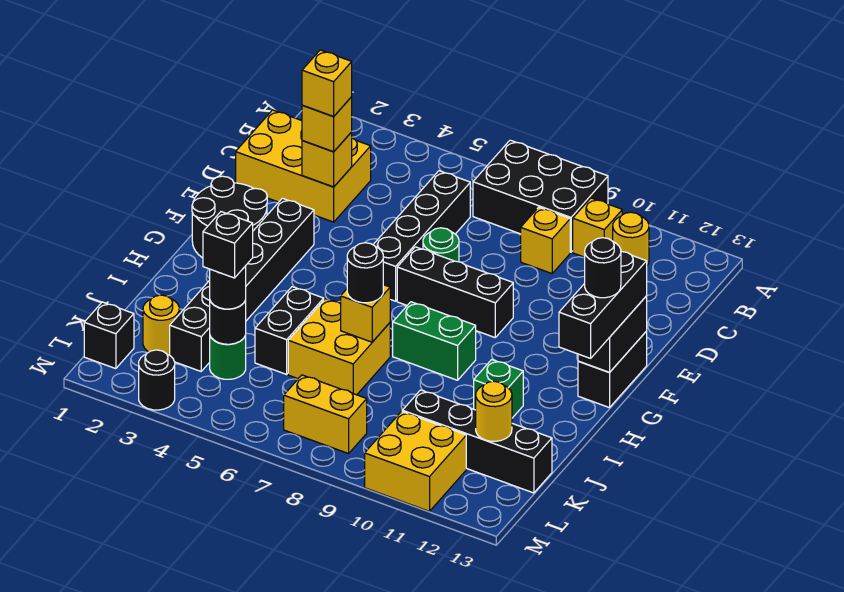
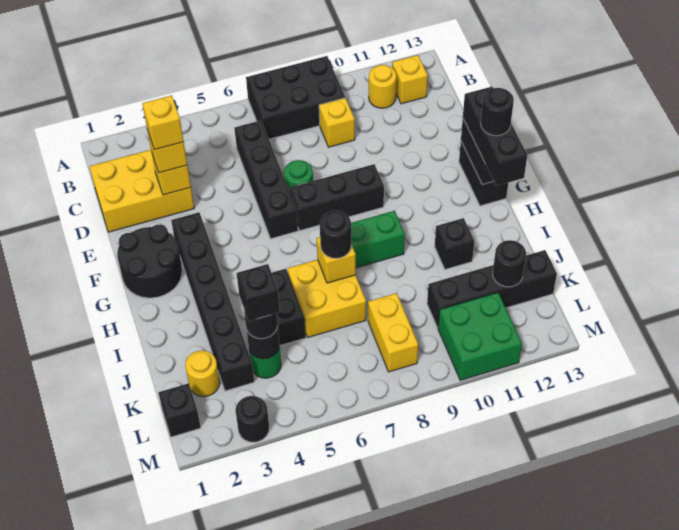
yellow brick B10 level 1 -> yellow brick B12 level 1
green brick I11 level 1 -> black brick I11 level 1
yellow round brick K12 level 2 -> black round brick K12 level 2
yellow brick L7:L8 level 1 -> yellow brick K8:L8 level 1
yellow brick L10:M11 level 1 -> green brick L10:M11 level 1

